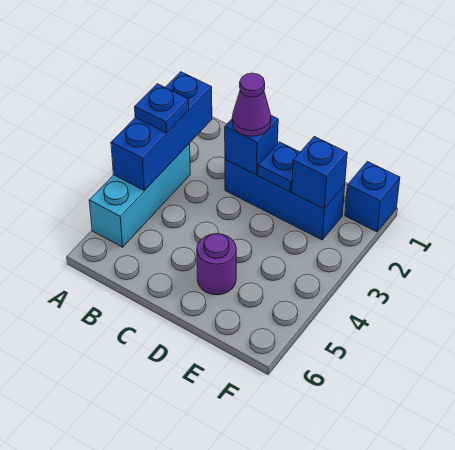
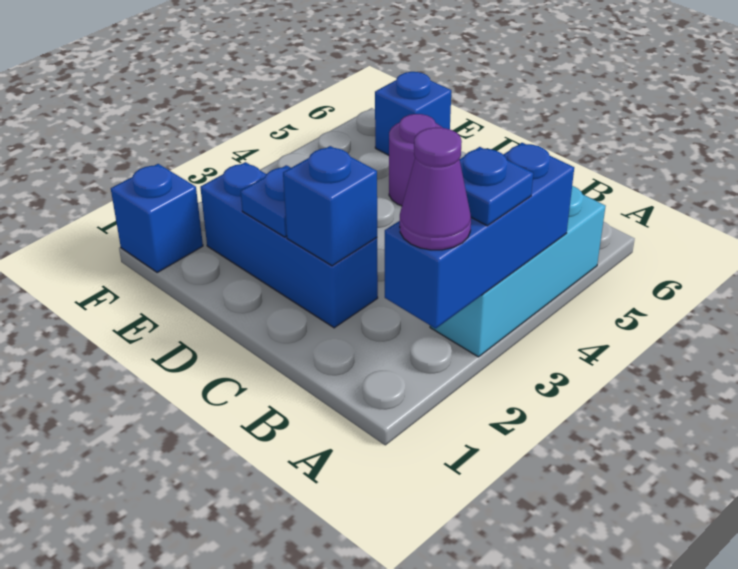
purple cone C2 level 3 -> purple cone A2 level 3
blue brick E2 level 2 -> blue brick E6 level 1

